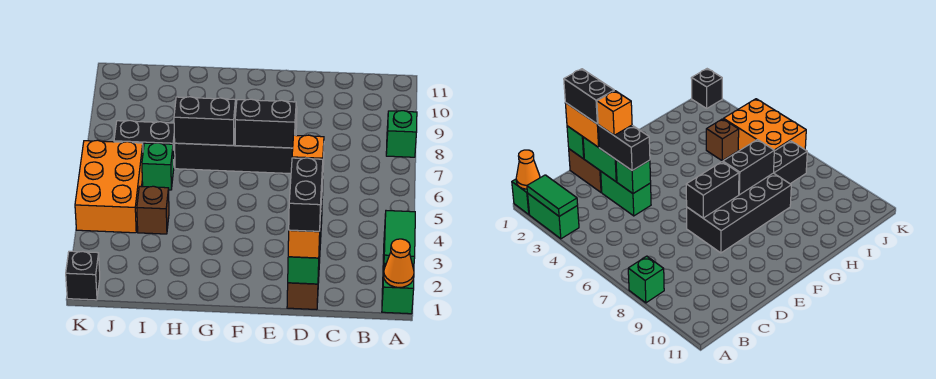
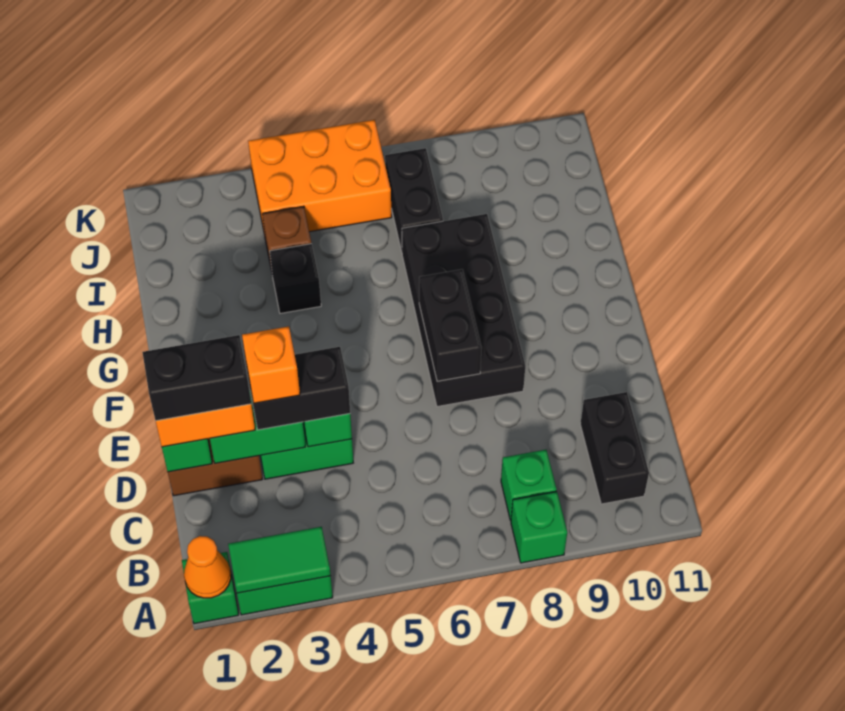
black brick G7:H7 level 2 -> black brick B10:C10 level 1
green brick I6 level 1 -> green brick B8 level 1
black brick K1 level 1 -> black brick H4 level 1

